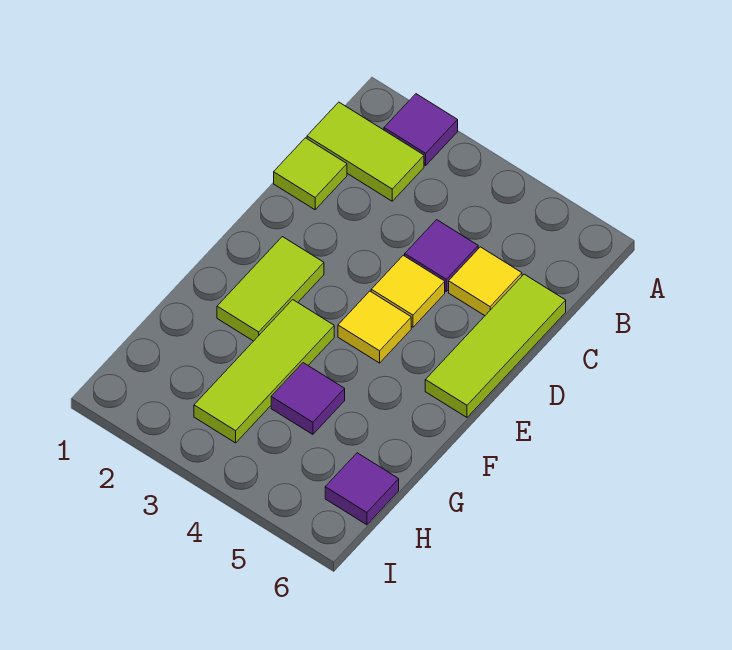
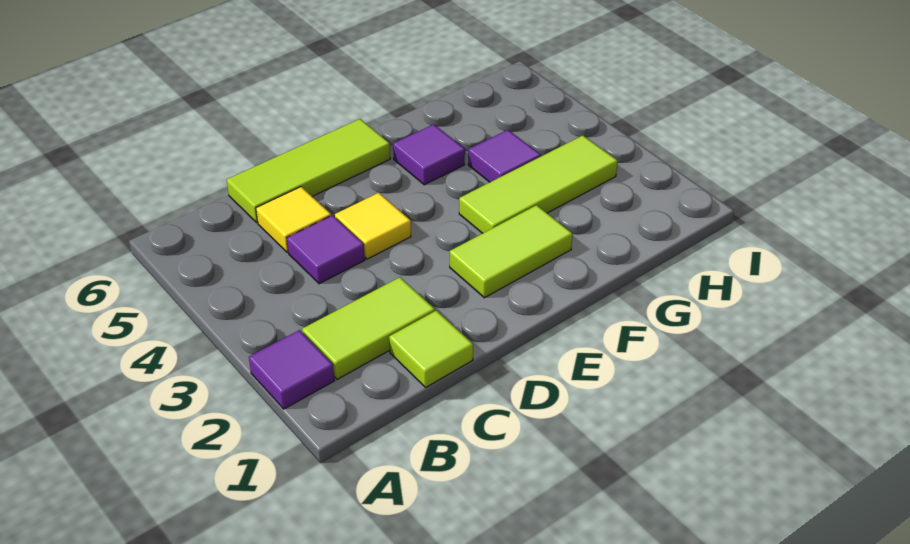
lime tile B1:B2 level 1 -> lime tile B2:C2 level 1
yellow tile E4 level 1 -> none
purple tile H6 level 1 -> purple tile F5 level 1

